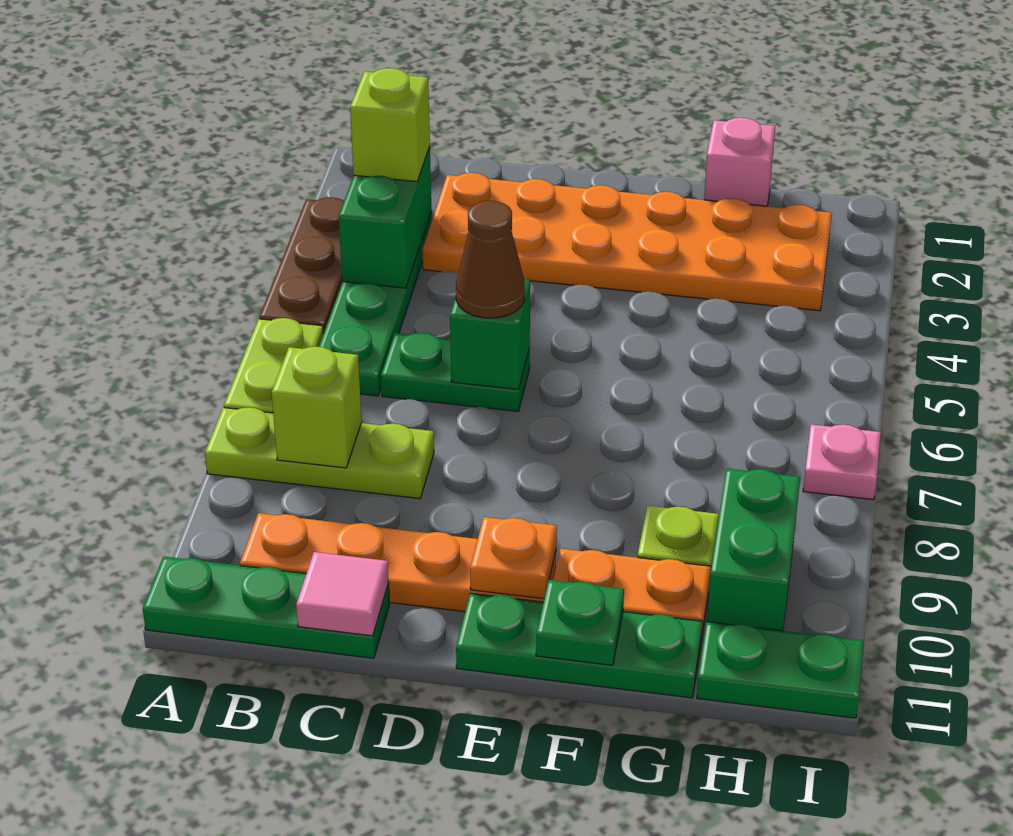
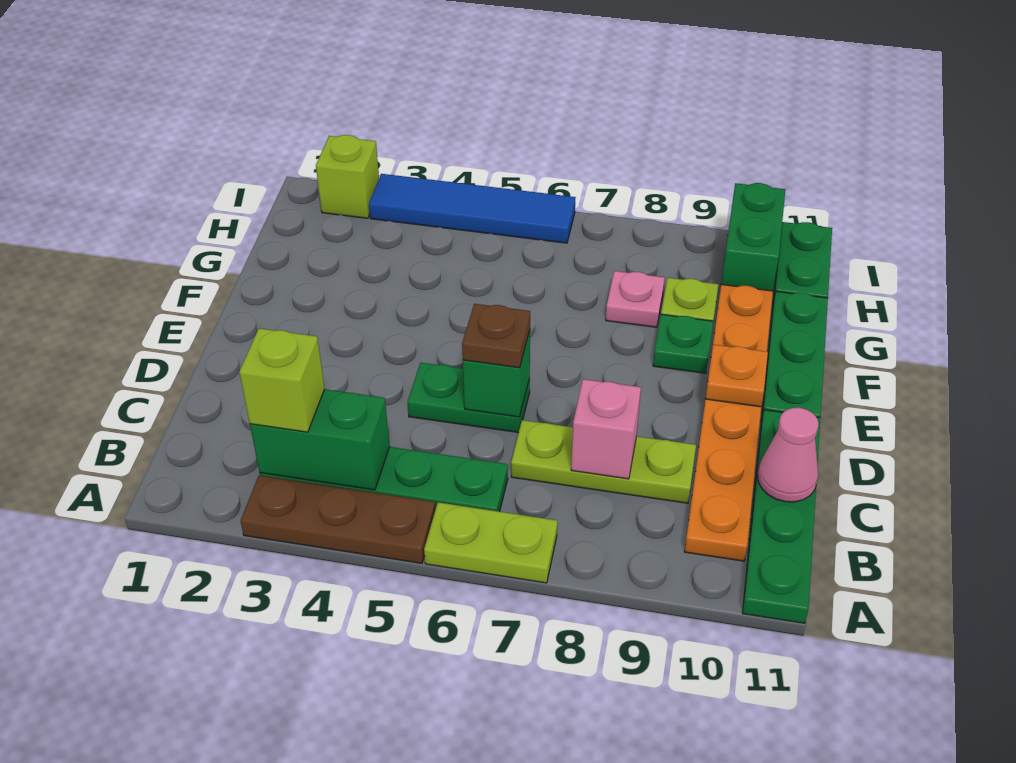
lime plate A8:C8 level 1 -> lime plate C7:C9 level 1
green plate A11:C11 level 1 -> green plate A11:D11 level 1
lime brick B8 level 2 -> lime brick I2 level 1
orange plate C2:H3 level 1 -> none
green plate C6:D6 level 1 -> green plate D5:D6 level 1
pink tile C11 level 2 -> pink cone C11 level 2
brown cone D6 level 3 -> brown plate D6 level 3
green plate F11 level 2 -> green plate F9 level 1
pink brick G1 level 1 -> pink brick C8 level 2
green brick H9:H10 level 1 -> green brick H10:I10 level 1
none -> blue tile I3:I6 level 1
pink plate I7 level 1 -> pink plate G8 level 1

